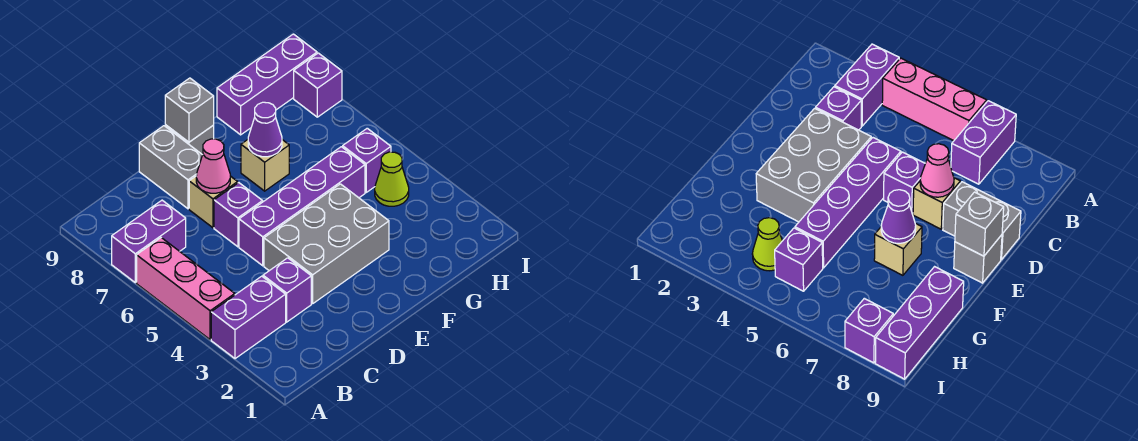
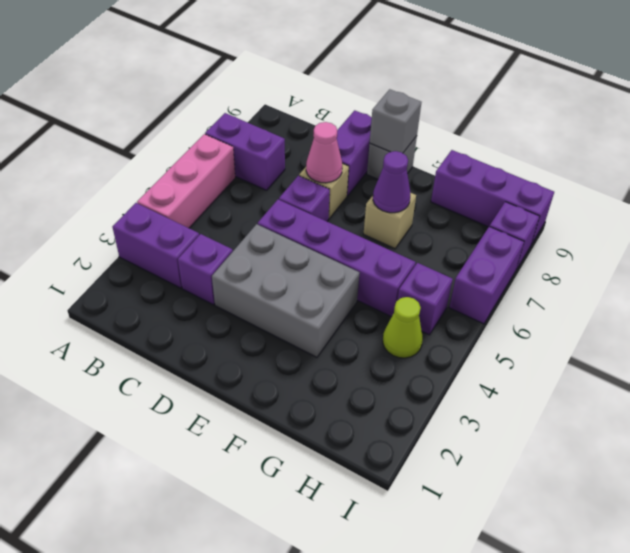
grey brick D8:D9 level 1 -> purple brick D8:D9 level 1
none -> purple brick I6:I7 level 1

